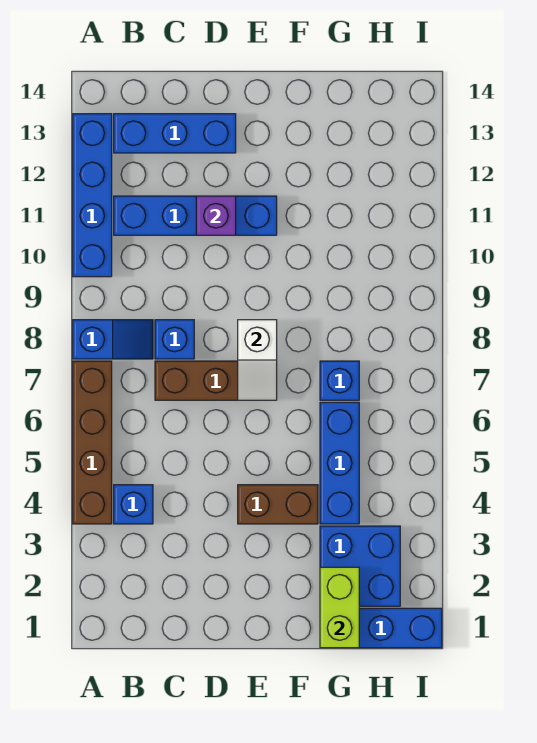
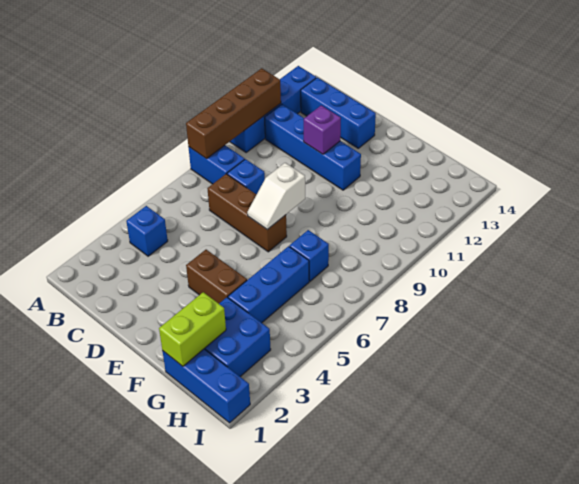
brown brick A4:A7 level 1 -> brown brick A8:A11 level 2
blue slope A8:B8 level 1 top A -> blue brick A8:B8 level 1

